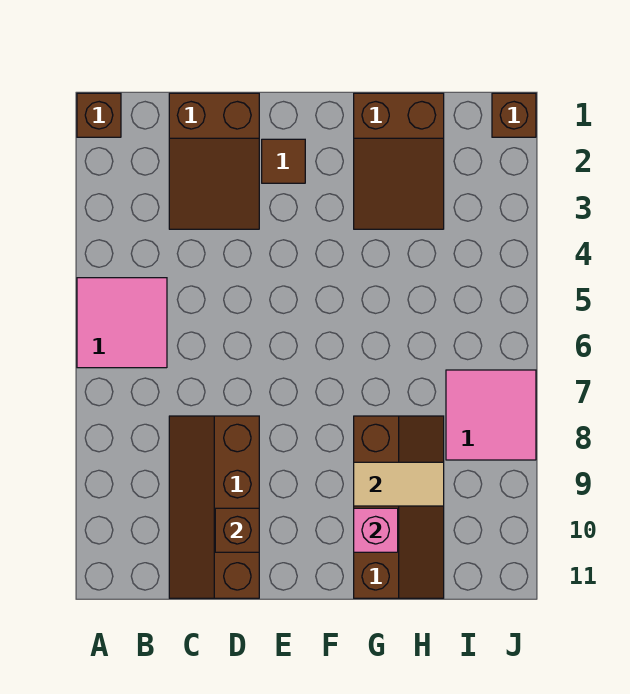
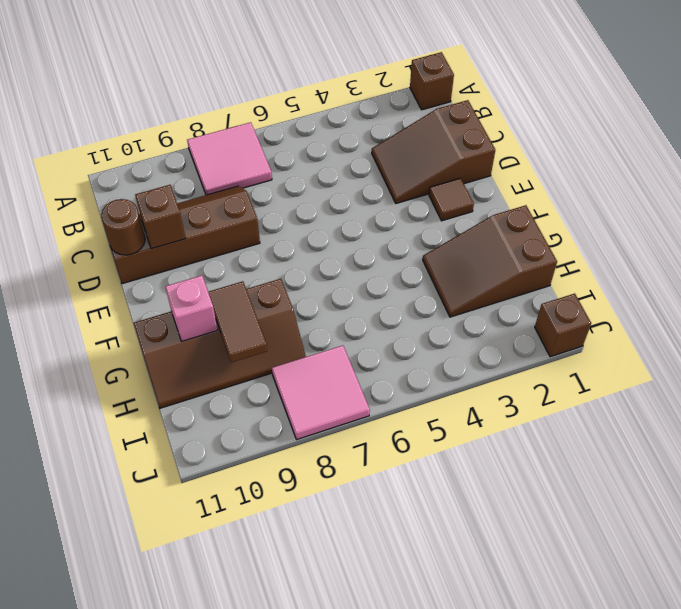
pink tile A5:B6 level 1 -> pink tile A7:B8 level 1
none -> brown round brick D11 level 2
tan tile G9:H9 level 2 -> brown tile G9:H9 level 2

